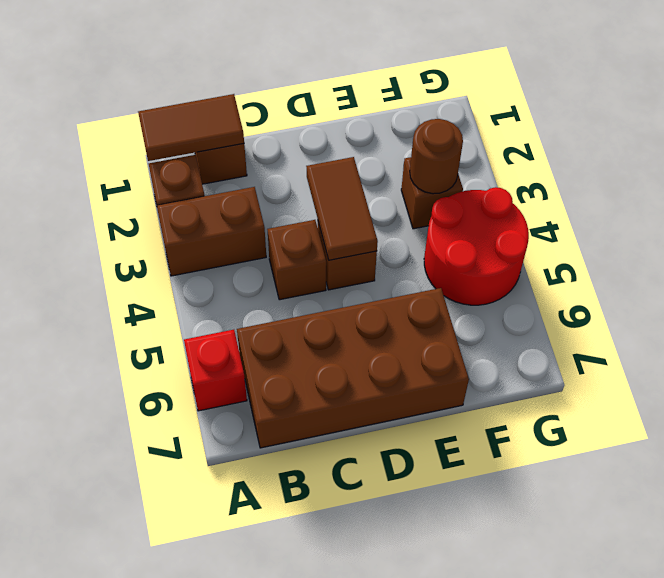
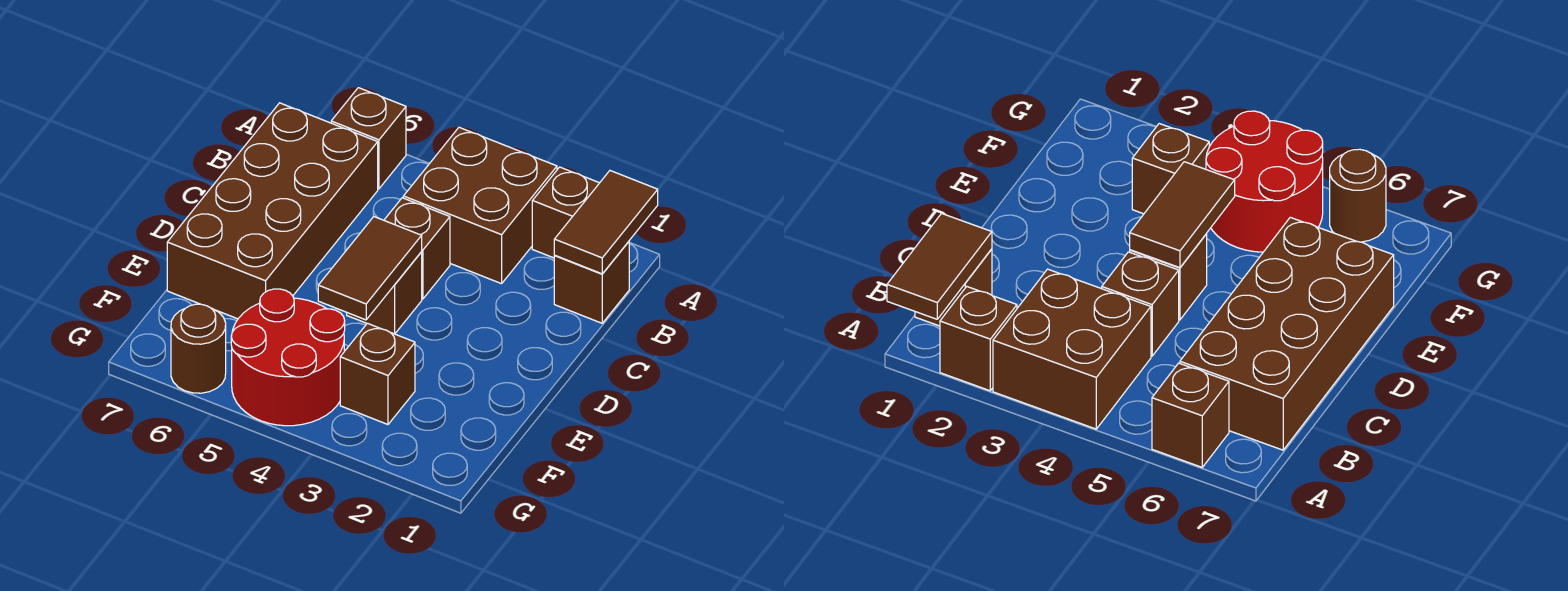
brown brick A3:B3 level 1 -> brown brick A3:B4 level 1
red brick A6 level 1 -> brown brick A6 level 1
brown tile D3:D4 level 2 -> brown tile D4:E4 level 2
brown round brick F3 level 2 -> brown round brick G6 level 1

